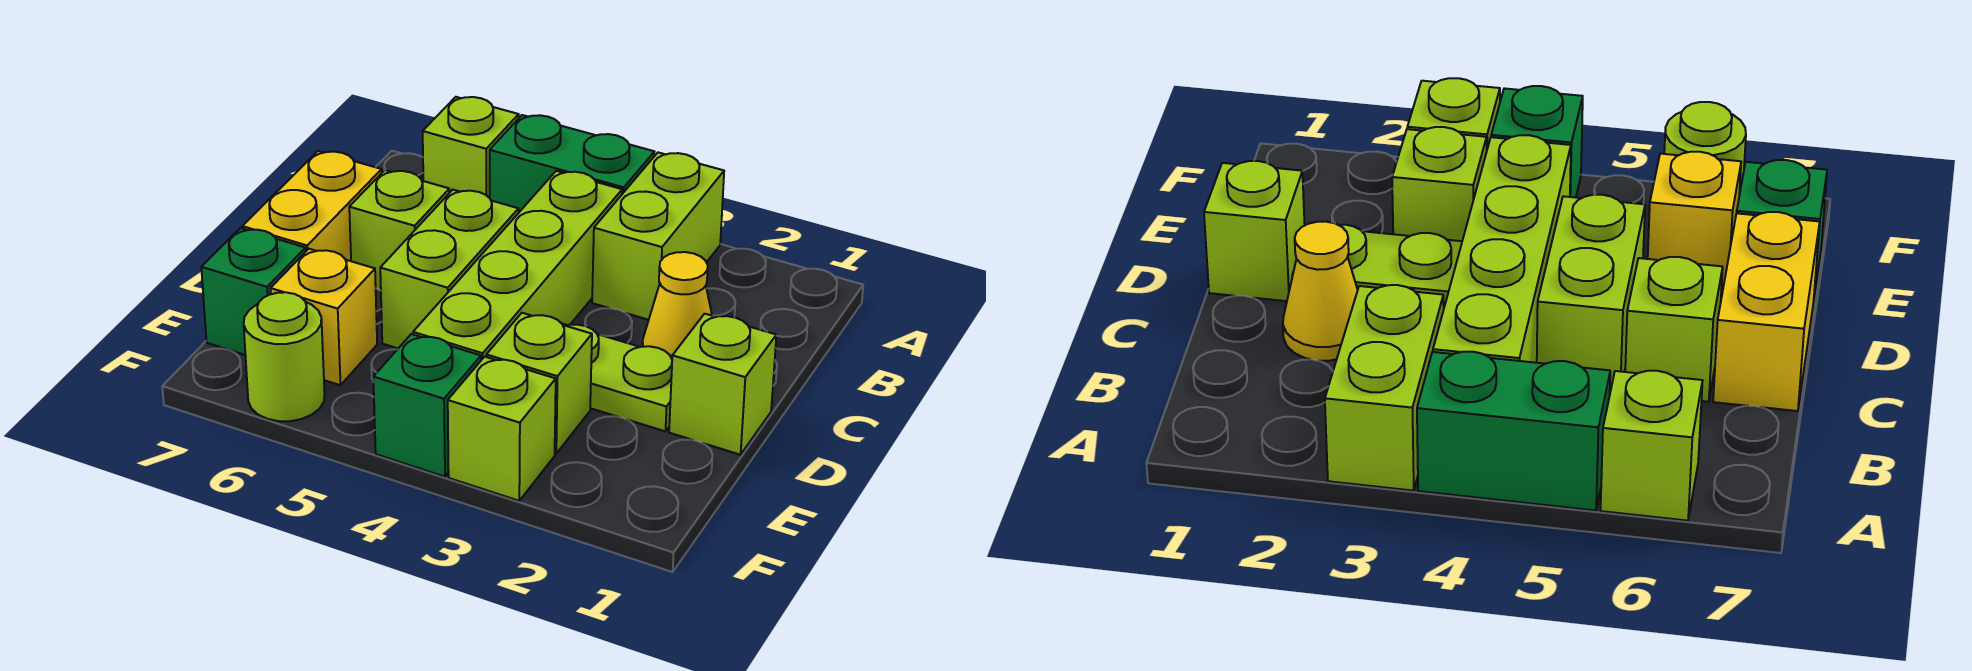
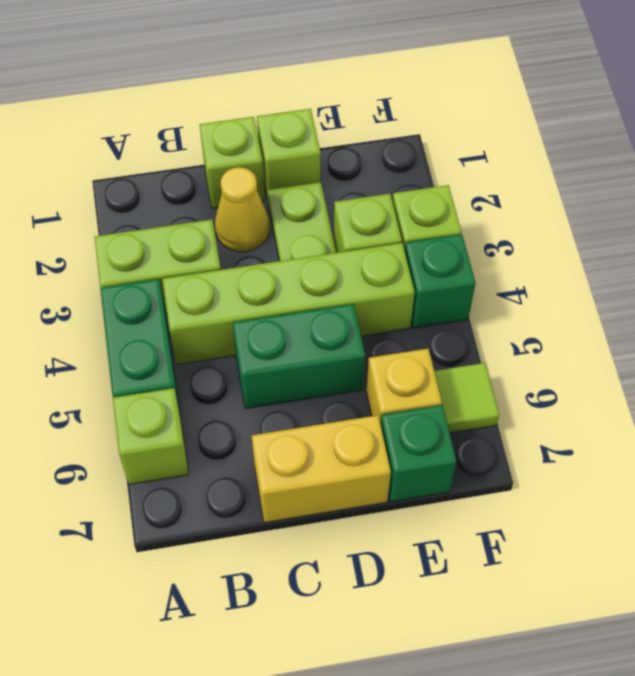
lime brick C5:D5 level 1 -> green brick C5:D5 level 1
lime brick C6 level 1 -> lime brick C1 level 1
lime round brick F6 level 1 -> lime tile F6 level 1

